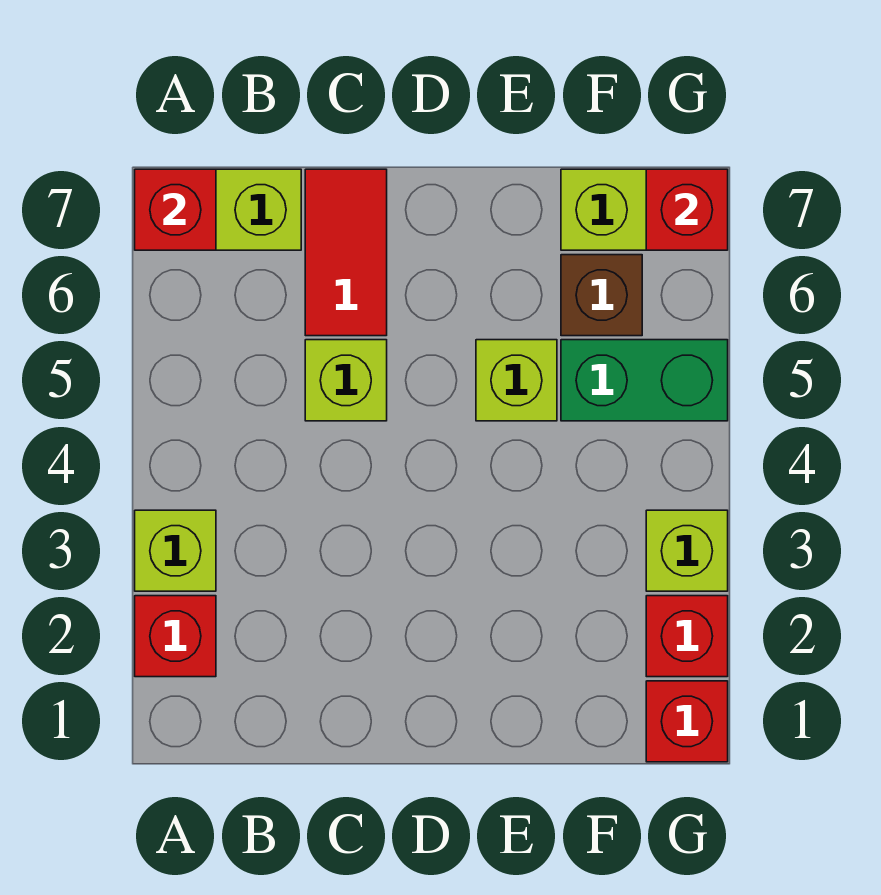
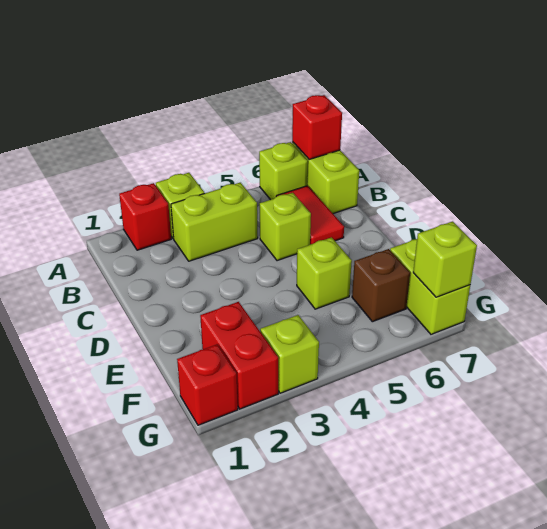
none -> lime brick A6 level 1
none -> lime brick B3:B4 level 1
red tile C6:C7 level 1 -> red tile B6:C6 level 1
green brick F5:G5 level 1 -> none
red brick G2 level 1 -> red brick F2:G2 level 1
red brick G7 level 2 -> lime brick G7 level 2

